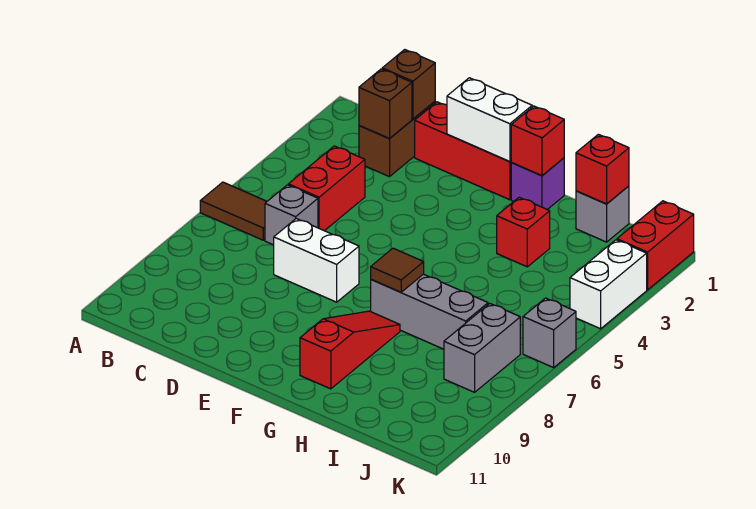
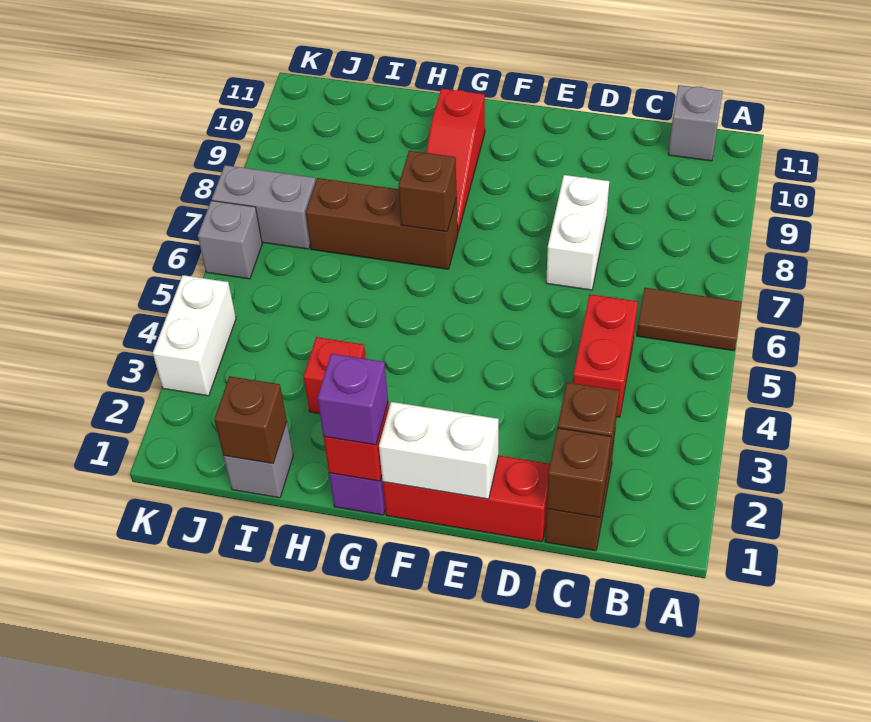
grey brick C6 level 1 -> grey brick B11 level 1
white brick D7:E7 level 1 -> white brick D7:D8 level 1
none -> purple brick G1 level 3
grey brick G7:I7 level 1 -> brown brick G7:I7 level 1
brown tile G7 level 2 -> brown brick G7 level 2
red brick I1 level 2 -> brown brick I1 level 2
grey brick J7:J8 level 1 -> grey brick J7:K7 level 1
red brick K1:K2 level 1 -> none

